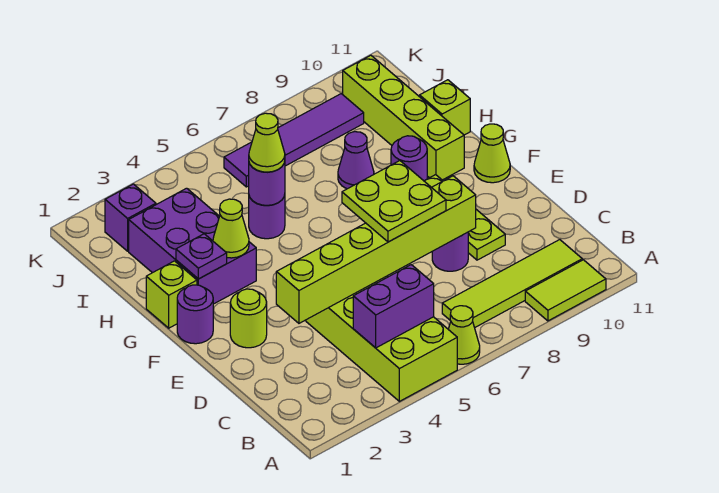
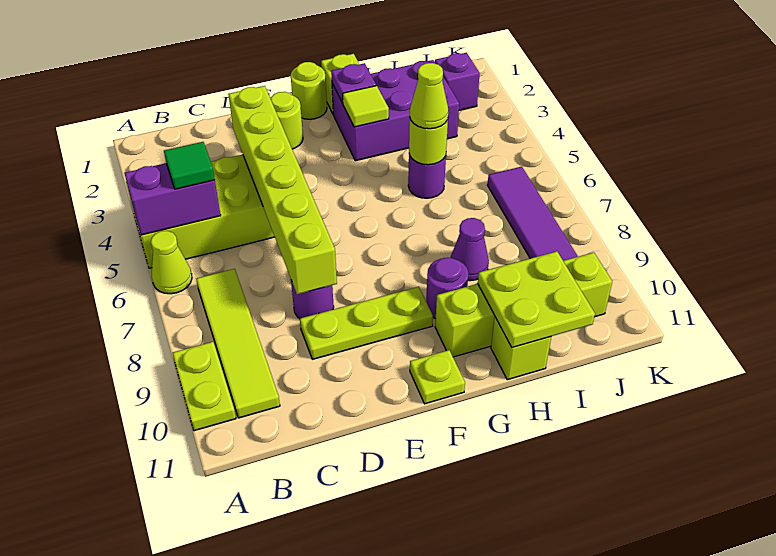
lime tile A9:A10 level 1 -> lime plate A9:A10 level 1
purple brick B4:B5 level 2 -> purple brick A5:B5 level 2
none -> green tile B5 level 3
lime plate D6:E7 level 3 -> lime plate H10:I11 level 2
purple round brick F1 level 1 -> lime round brick F1 level 1
lime cone F11 level 1 -> lime plate F11 level 1
lime cone G3 level 2 -> lime tile G3 level 2
purple round brick H5 level 2 -> lime round brick H5 level 2

